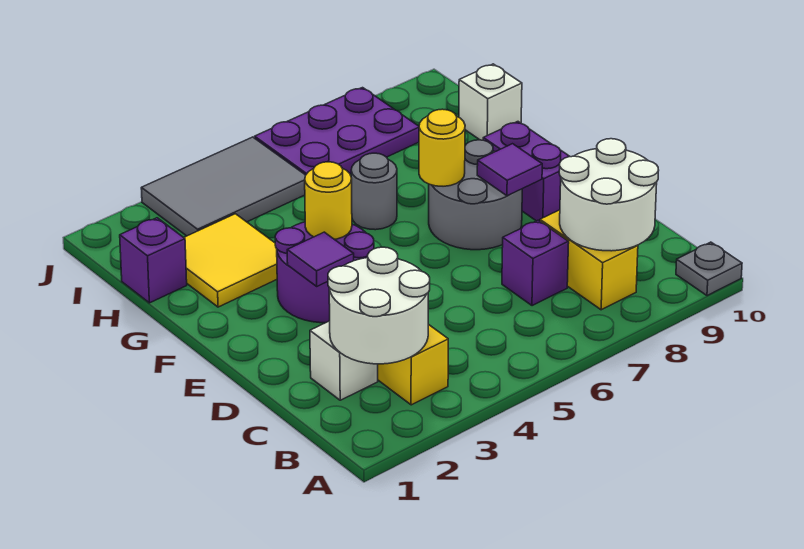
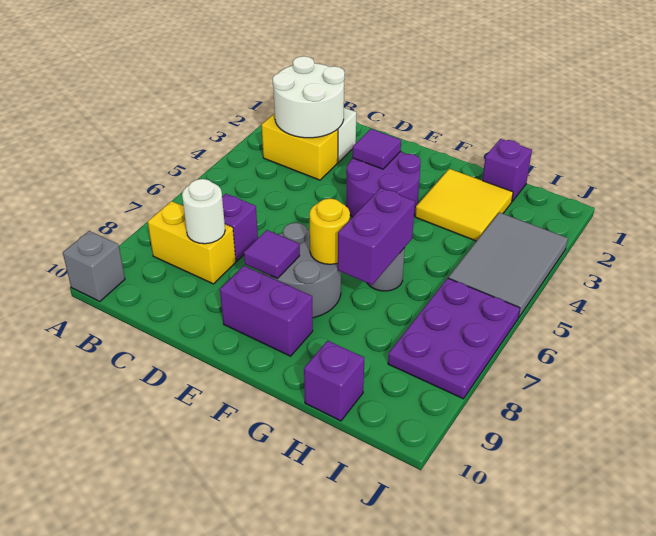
grey plate A10 level 1 -> grey brick A10 level 1
white round brick B8:C9 level 2 -> white round brick C8 level 2
yellow round brick F4 level 2 -> none
none -> purple brick G6:G7 level 2
white brick H10 level 1 -> purple brick H10 level 1

